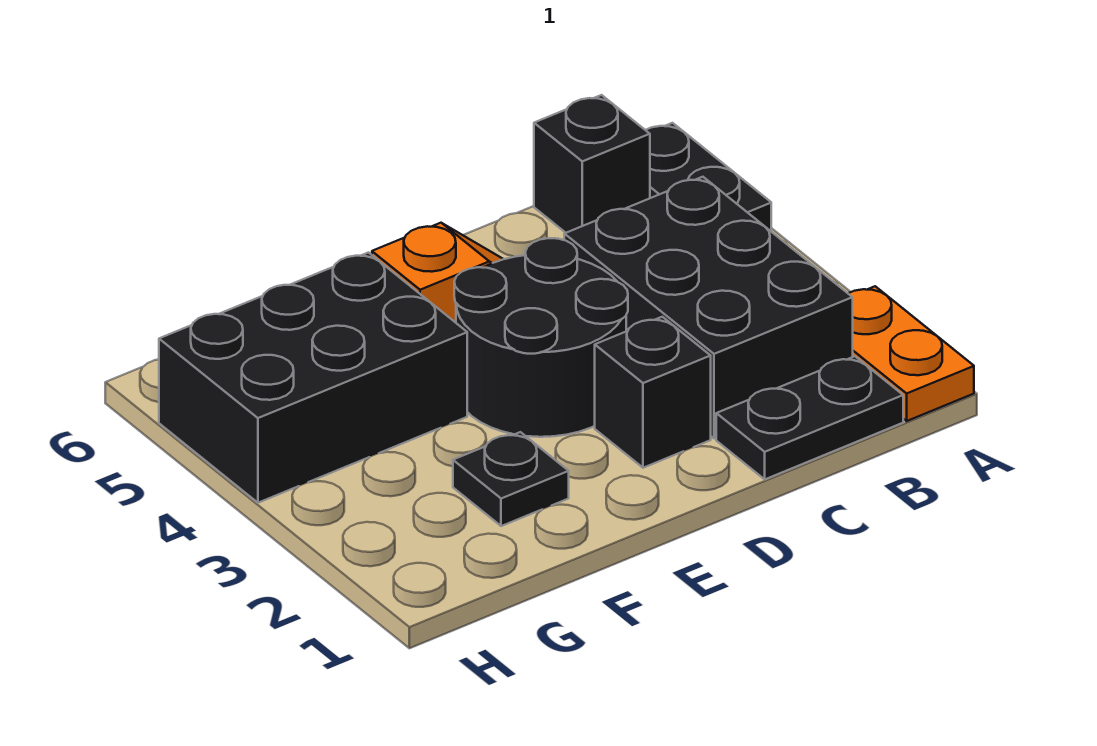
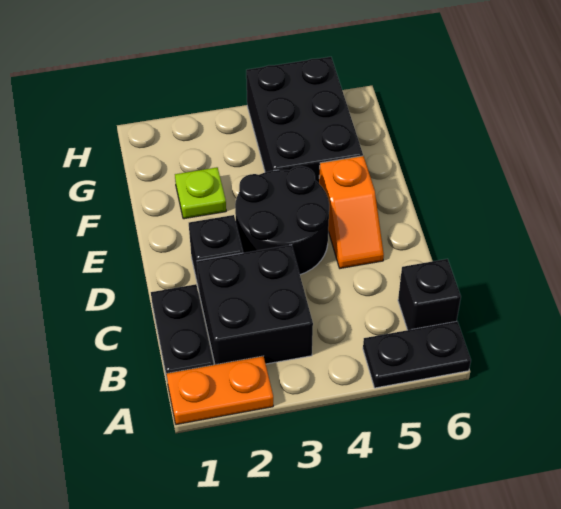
black brick B2:C4 level 1 -> black brick B2:C3 level 1
black plate F2 level 1 -> lime plate F2 level 1

